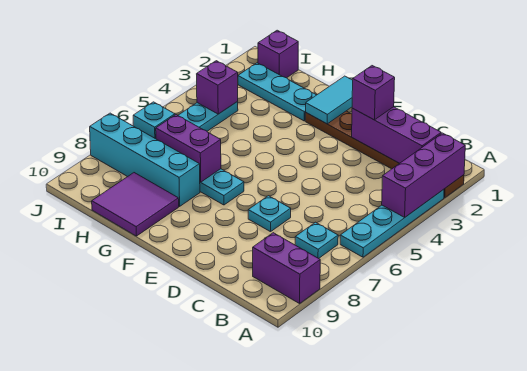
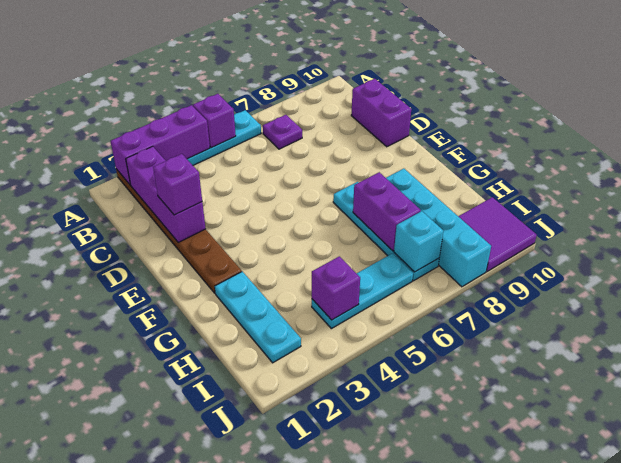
purple brick A9:B9 level 1 -> purple brick C10:D10 level 1
cyan plate B7 level 1 -> purple plate B7 level 1
cyan plate D7 level 1 -> none
cyan tile F1:F2 level 2 -> none
purple tile G9:H10 level 1 -> purple tile I9:J10 level 1
purple brick I1 level 1 -> purple brick A5 level 2

